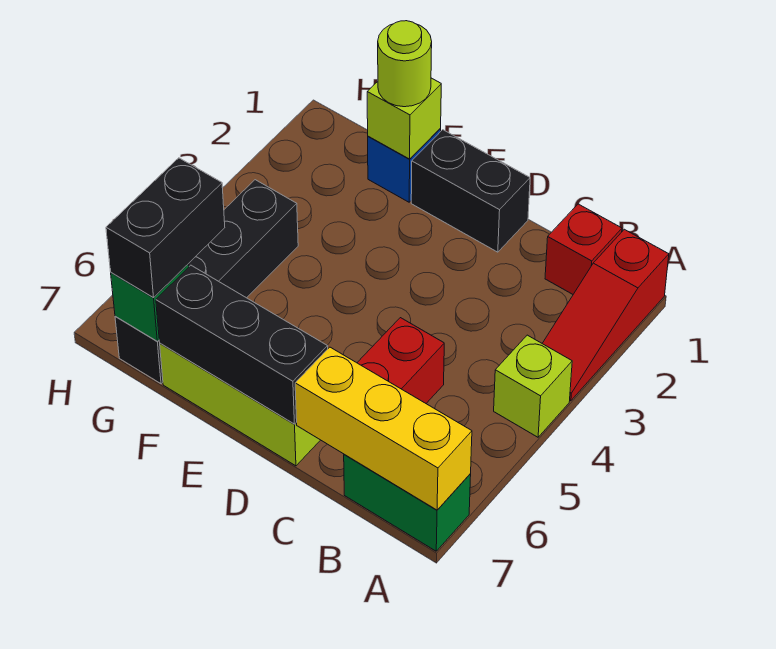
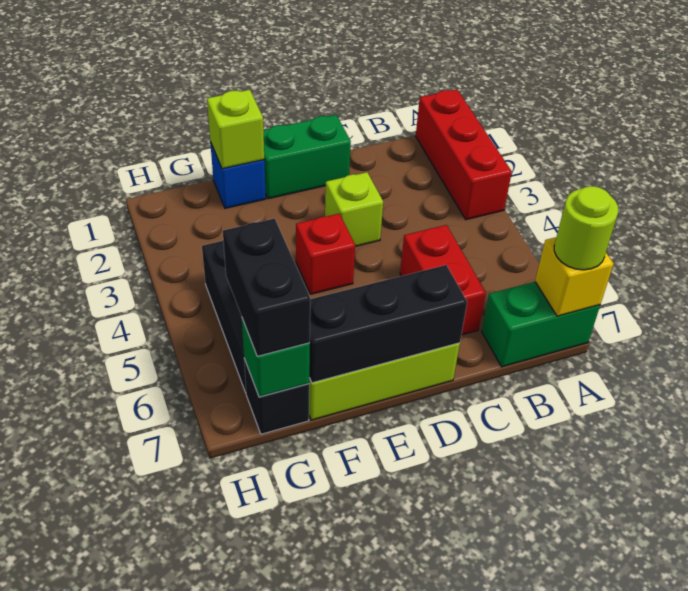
red slope A1:A3 level 1 top 1 -> red brick A1:A3 level 1
lime brick A4 level 1 -> lime brick D3 level 1
yellow brick A7:C7 level 2 -> yellow brick A7 level 2
red brick B1 level 1 -> red brick E4 level 1
black brick D1:E1 level 1 -> green brick D1:E1 level 1
lime round brick F1 level 3 -> lime round brick A7 level 3

